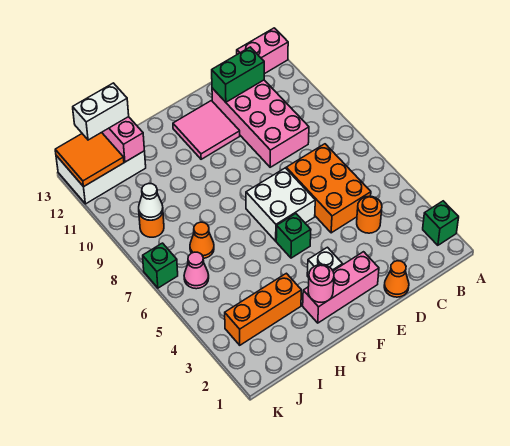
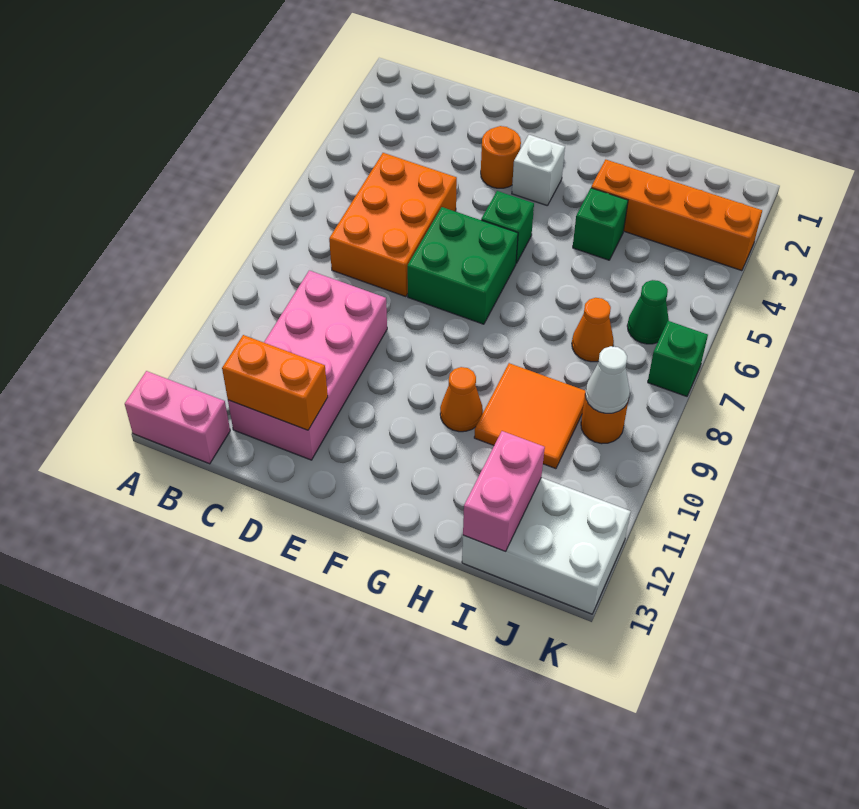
green brick A2 level 1 -> green brick H4 level 1
orange round brick C4 level 1 -> orange round brick E3 level 1
green brick C12:D12 level 2 -> orange brick C12:D12 level 2
orange cone D1 level 1 -> orange cone G10 level 1
pink brick E2:G2 level 1 -> none
white brick E6:F7 level 1 -> green brick E6:F7 level 1
pink tile E11:F12 level 1 -> none
pink round brick G2 level 2 -> none
orange brick H3:J3 level 1 -> orange brick H3:K3 level 1
white brick I13:J13 level 3 -> none
pink cone J6 level 1 -> green cone J6 level 1
orange tile J12:K13 level 2 -> orange tile H9:I10 level 1

